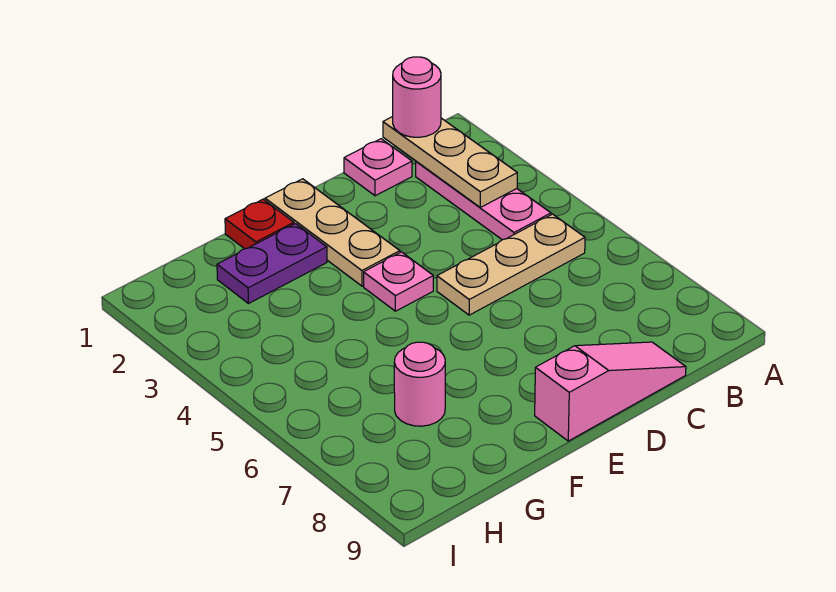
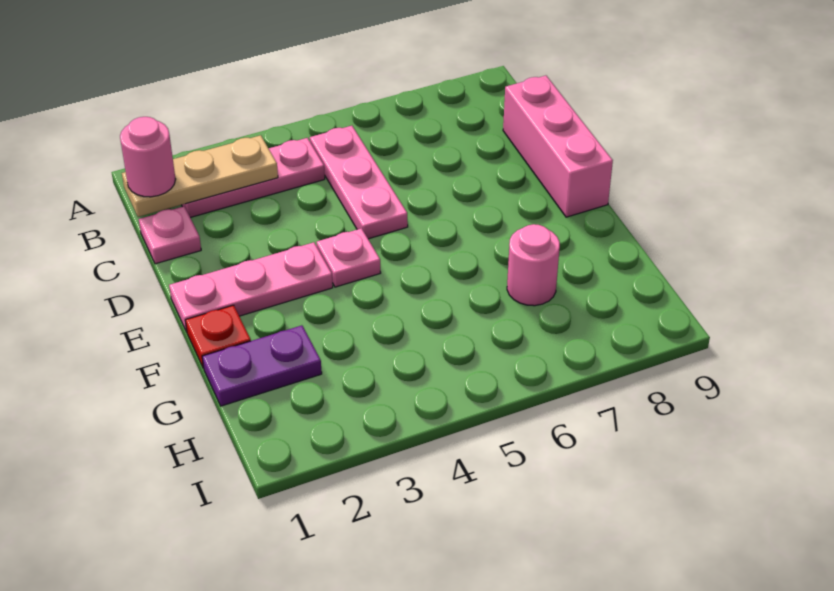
tan plate B5:D5 level 1 -> pink plate B5:D5 level 1
pink slope C9:E9 level 1 top E -> pink brick C9:E9 level 1
tan plate E1:E3 level 1 -> pink plate E1:E3 level 1
purple plate F2:G2 level 1 -> purple plate G1:G2 level 1

